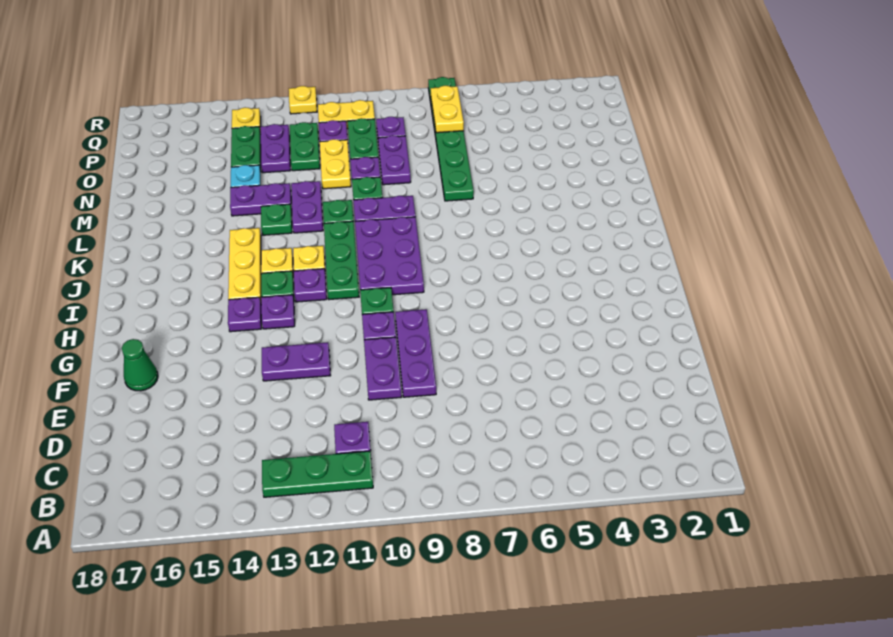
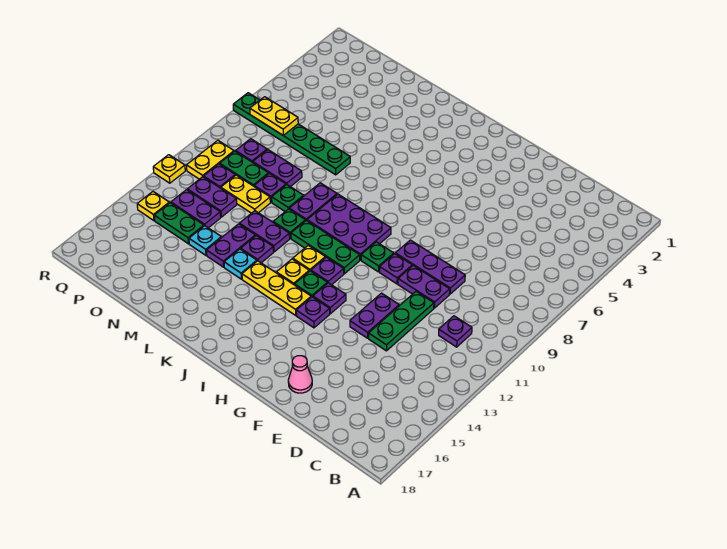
green plate B11:B13 level 1 -> green plate E11:E13 level 1
green cone F17 level 1 -> pink cone F17 level 1
green plate L13 level 1 -> purple plate L13 level 1
none -> cyan plate L14 level 1
green plate O12:P12 level 1 -> purple plate O12:P12 level 1

